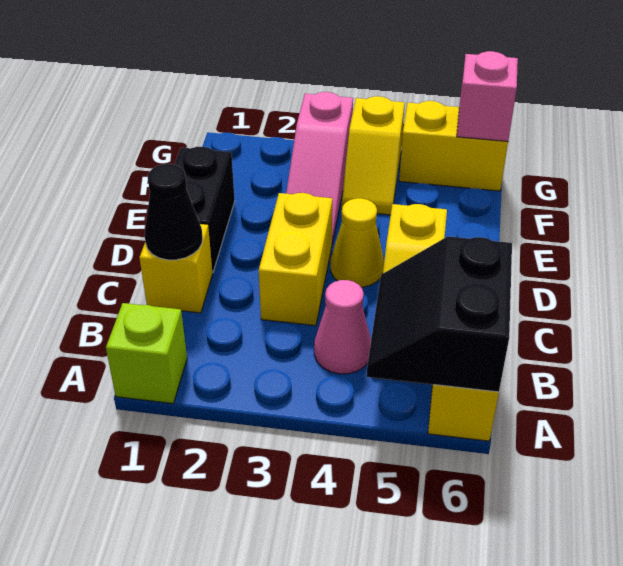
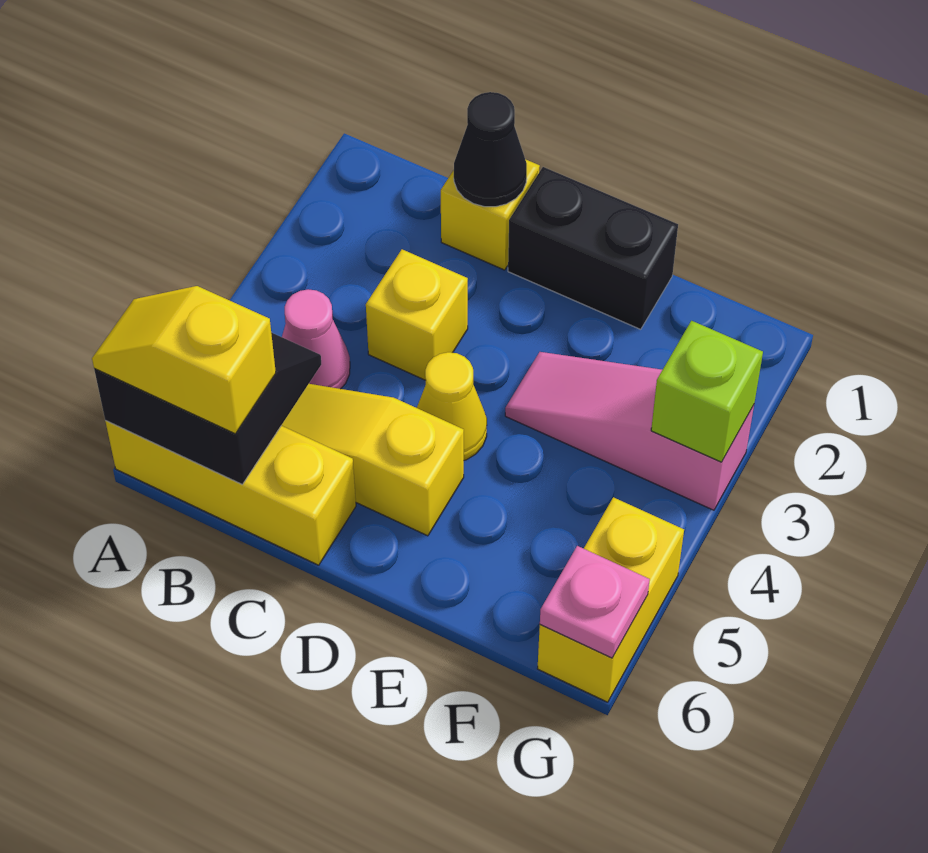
lime brick A1 level 1 -> lime brick G3 level 2
yellow brick C3:D3 level 1 -> yellow brick C3 level 1
yellow slope F4:G4 level 1 top G -> yellow slope A6:B6 level 3 top B
pink brick G6 level 2 -> pink plate G6 level 2

